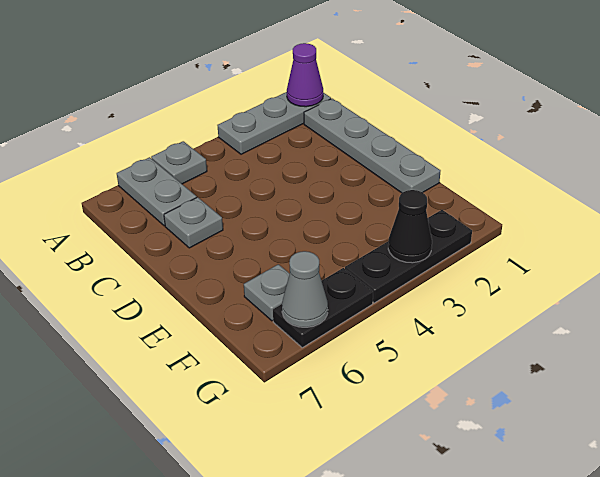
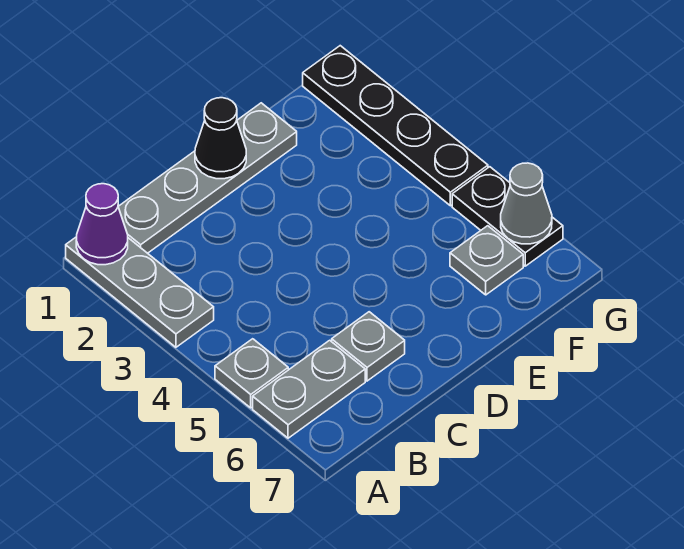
black plate G2:G4 level 1 -> black plate G1:G4 level 1
black cone G3 level 2 -> black cone D1 level 2

